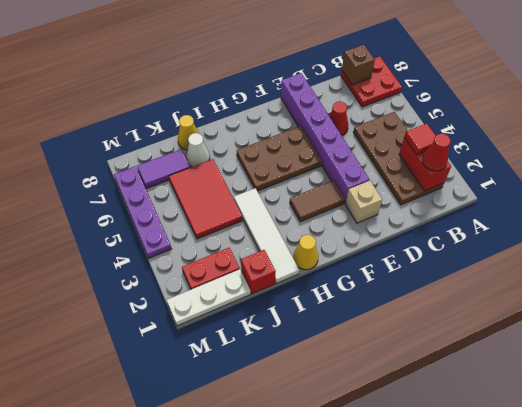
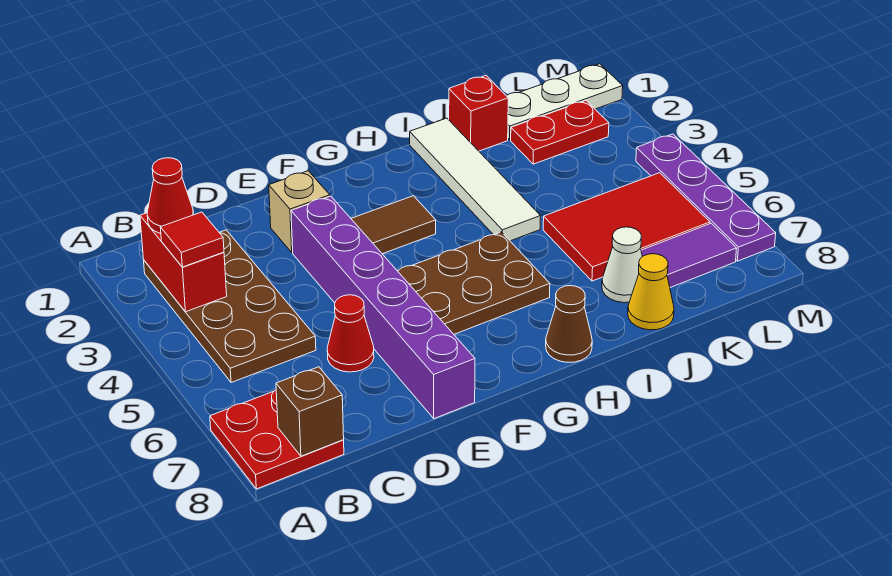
yellow cone H1 level 1 -> none
none -> brown cone H8 level 1
red tile J4:K6 level 1 -> red tile J5:L6 level 1

